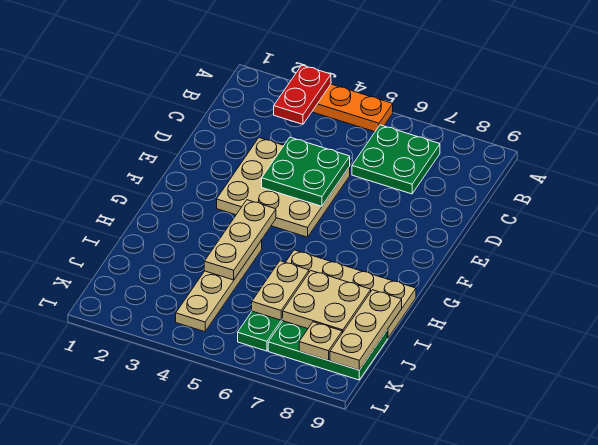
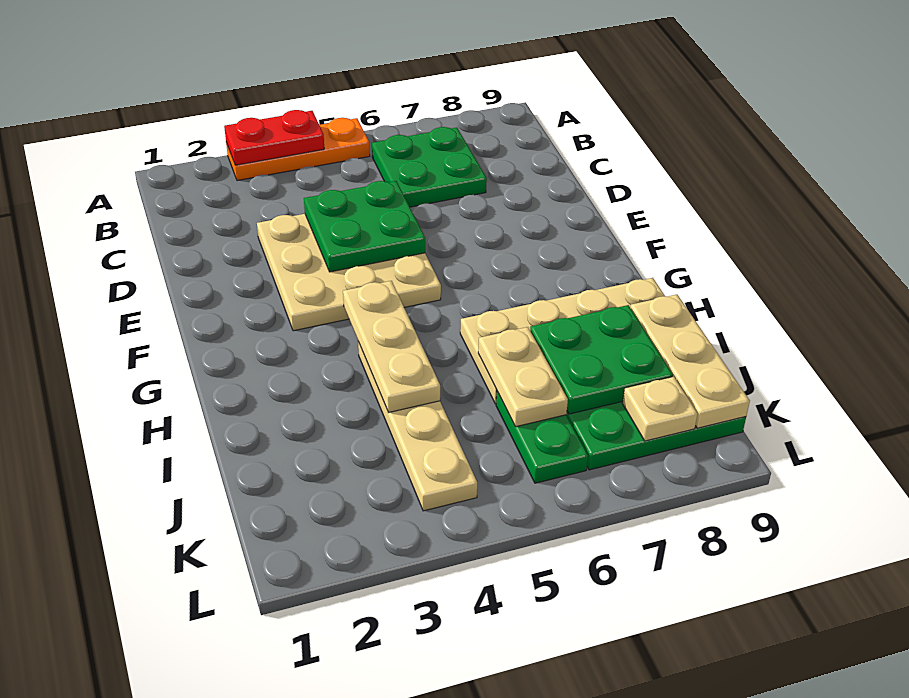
red plate A3:B3 level 2 -> red plate A3:A4 level 2
tan plate I7:J8 level 2 -> green plate I7:J8 level 2

